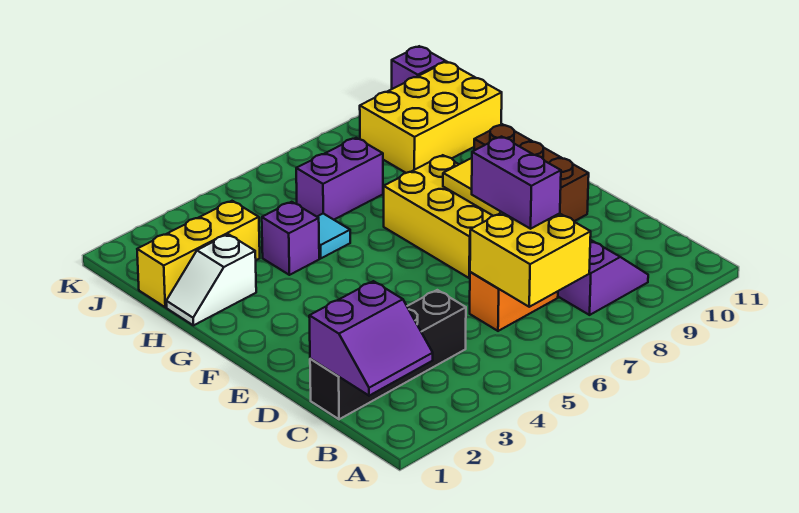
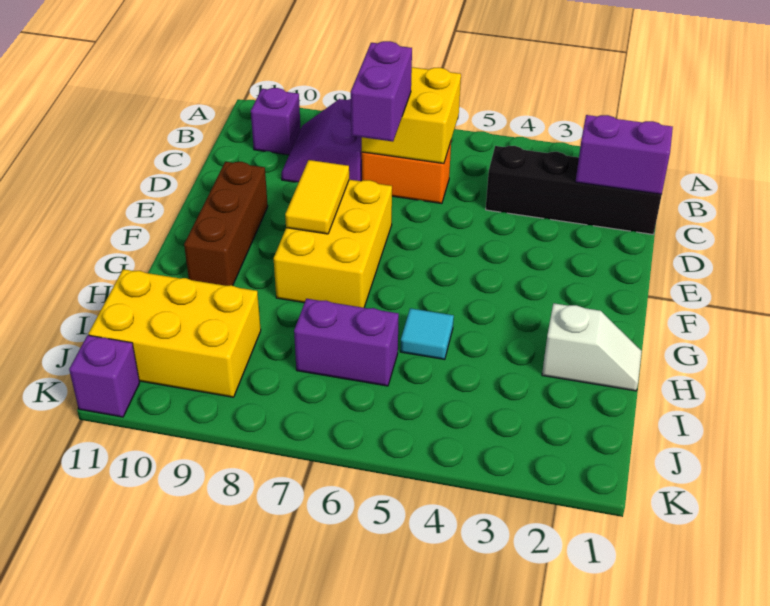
purple brick H4 level 1 -> purple brick B10 level 1
yellow brick I1:I3 level 1 -> none

